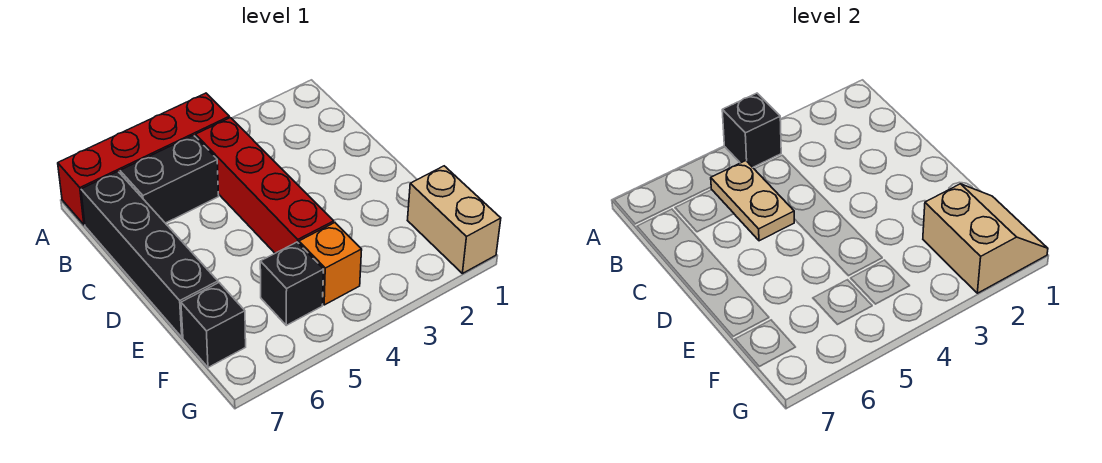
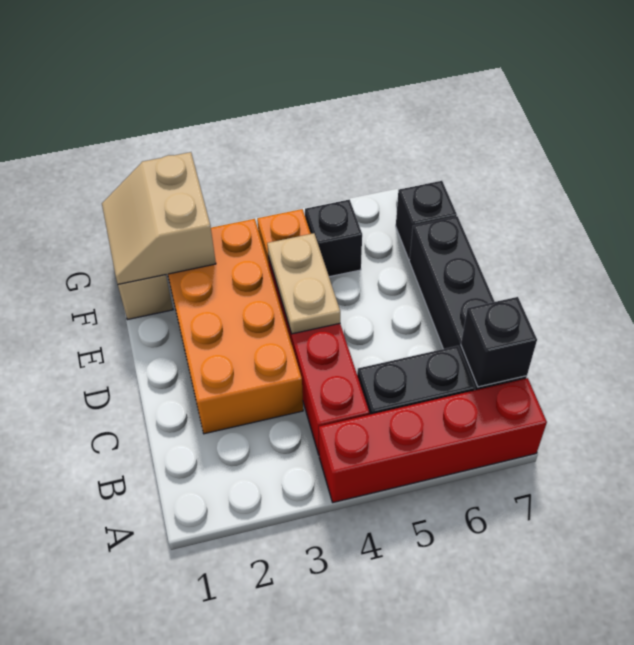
black brick A4 level 2 -> black brick B7 level 2
tan plate B5:C5 level 2 -> tan plate D4:E4 level 2
none -> orange brick C2:F3 level 1

